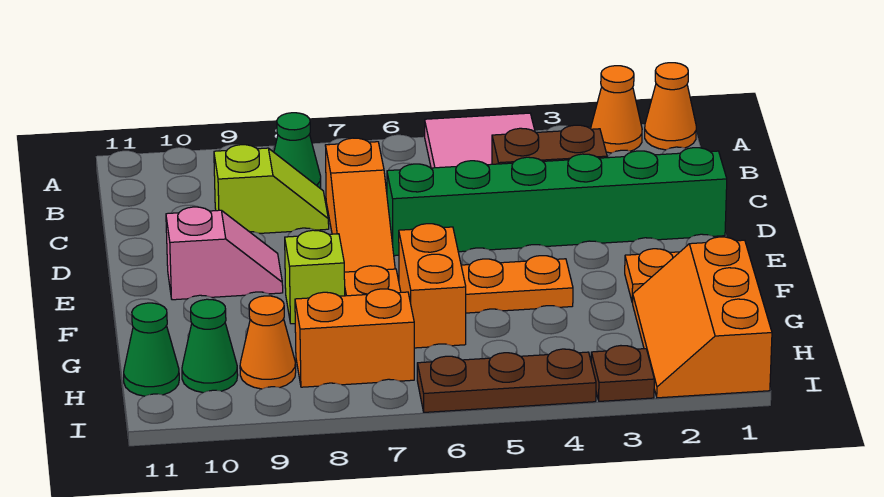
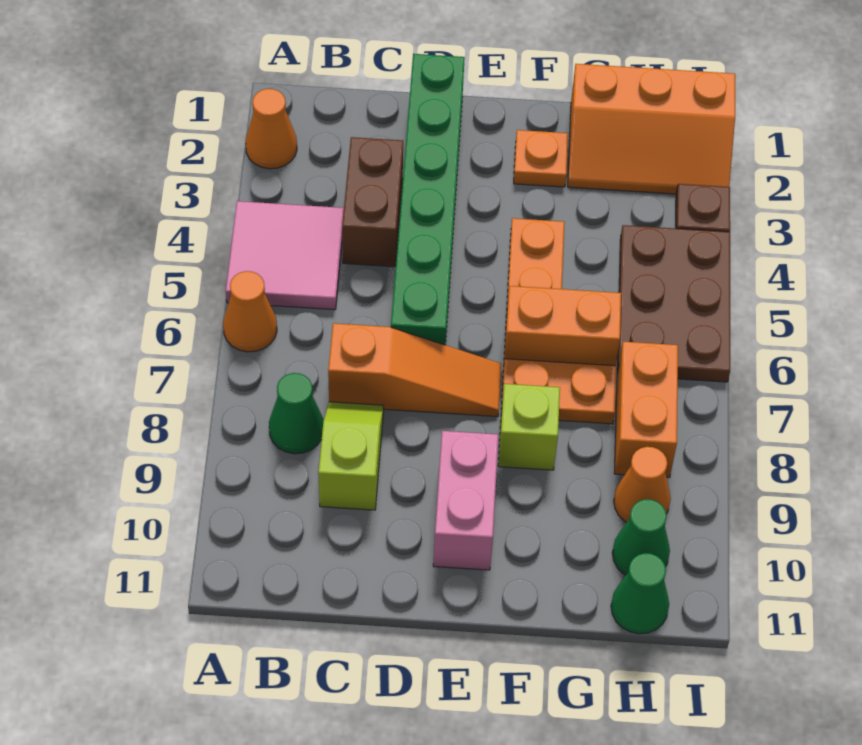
orange cone A1 level 1 -> orange cone A6 level 1
pink slope E9:E10 level 1 top 10 -> pink brick E9:E10 level 1
brown plate I4:I6 level 1 -> brown plate H4:I6 level 1

